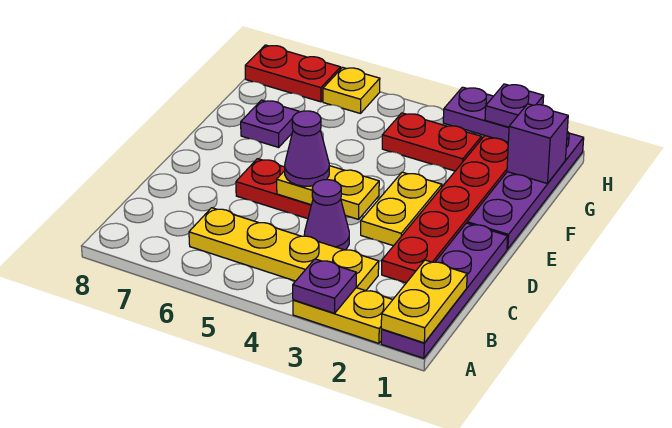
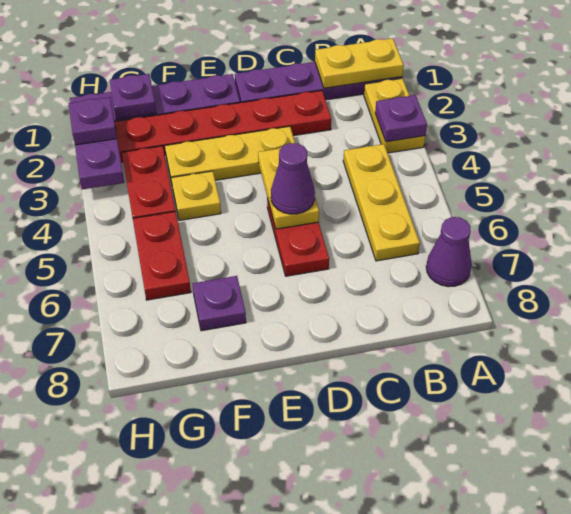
yellow plate B3:B6 level 1 -> yellow plate B4:B6 level 1
purple cone C4 level 1 -> purple cone A7 level 1
yellow plate D3:E3 level 1 -> yellow plate D3:F3 level 1
purple brick G1 level 2 -> purple plate G1 level 2
yellow plate H6 level 1 -> yellow plate F4 level 1
red plate H7:H8 level 1 -> red plate G5:G6 level 1

